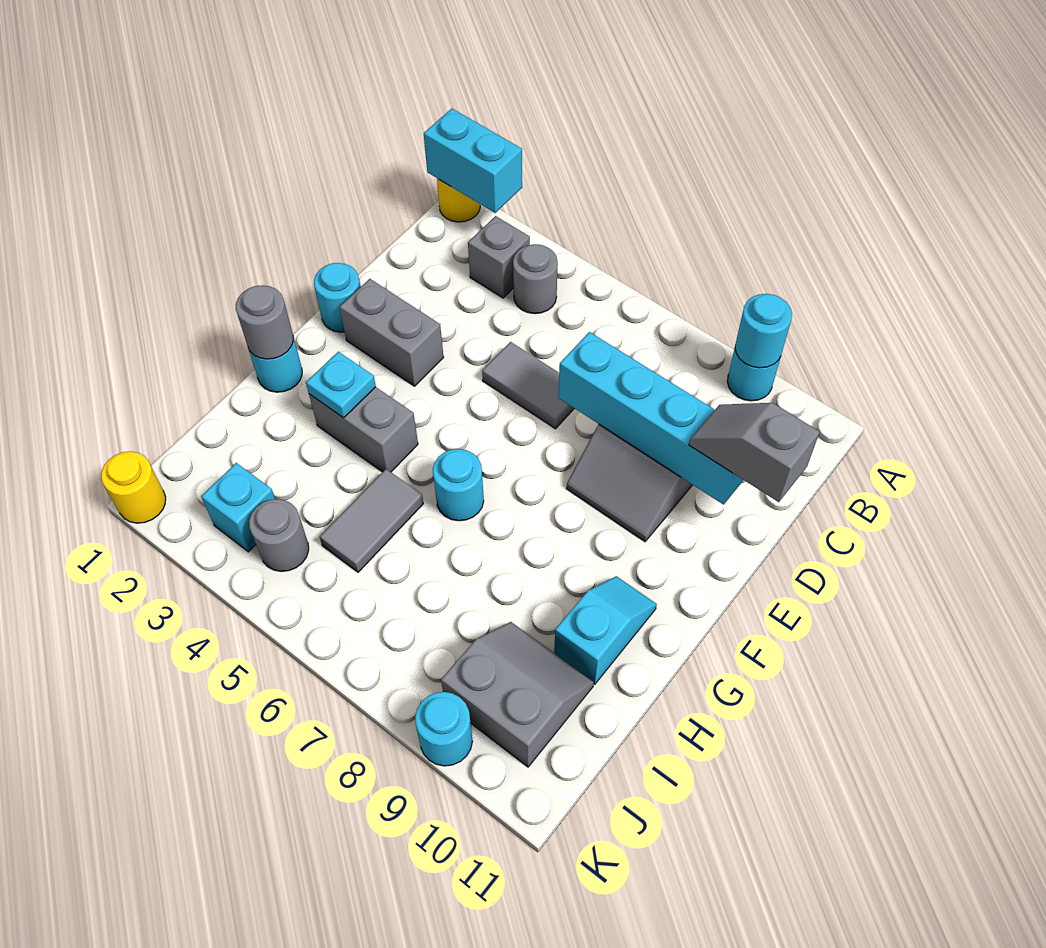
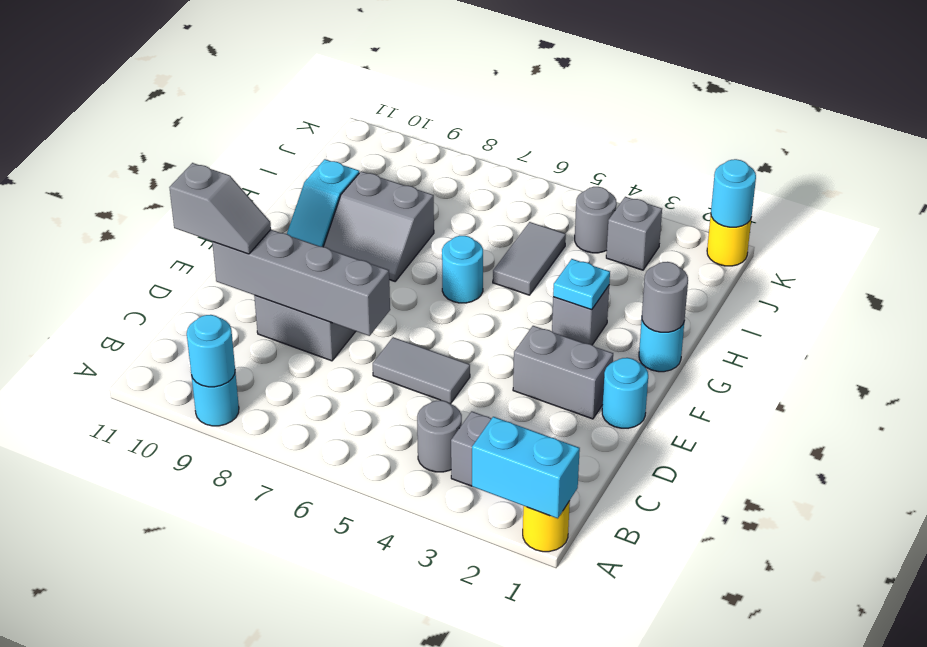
cyan brick D7:D10 level 2 -> grey brick D7:D10 level 2
grey brick G3:G4 level 1 -> grey brick G3 level 1
grey slope I9:J10 level 1 top J -> grey slope G8:H9 level 1 top H
cyan brick J3 level 1 -> grey brick J3 level 1
cyan round brick K9 level 1 -> cyan round brick K1 level 2

